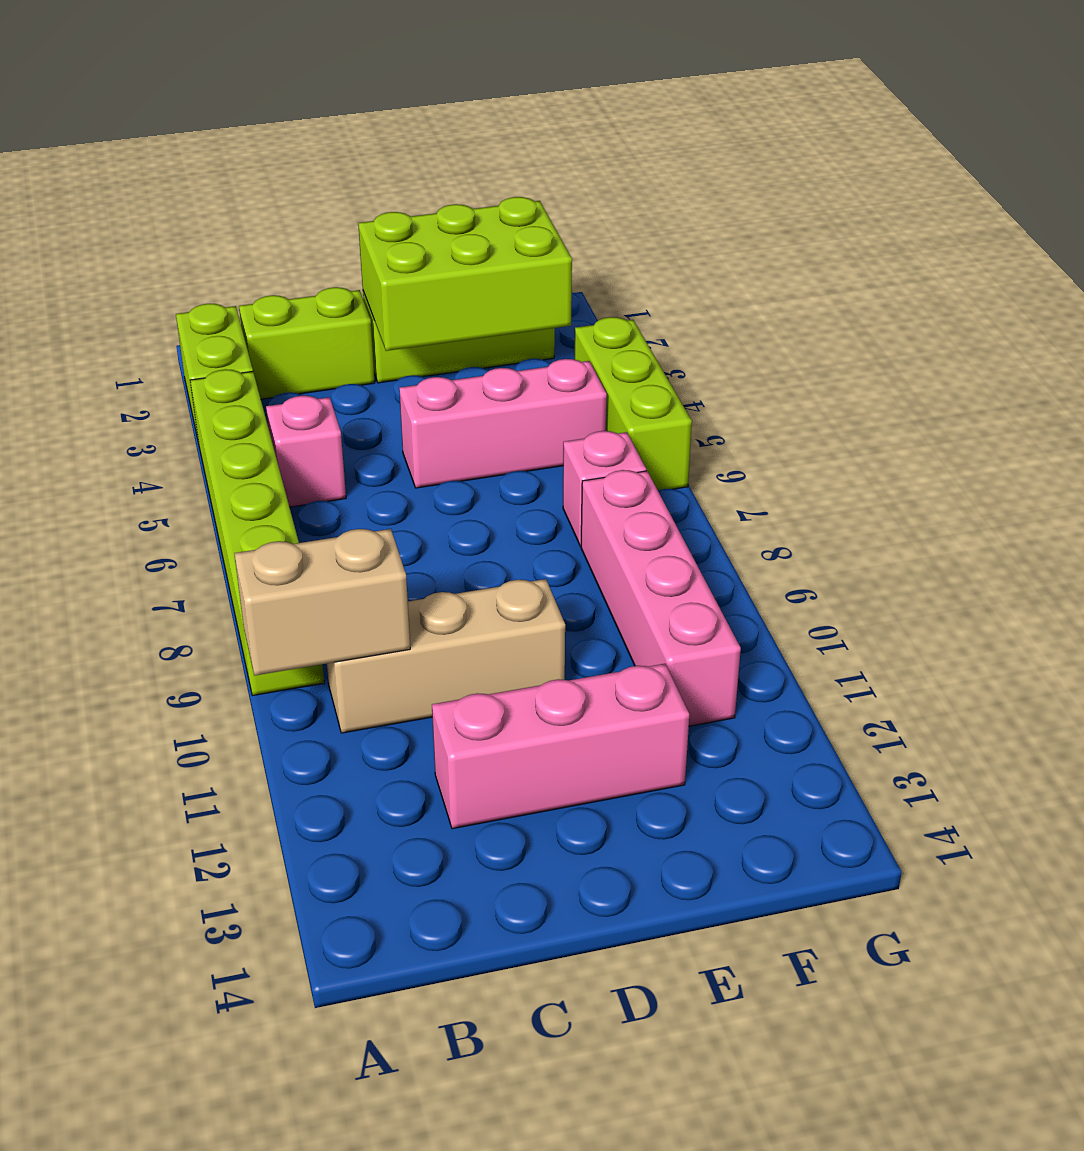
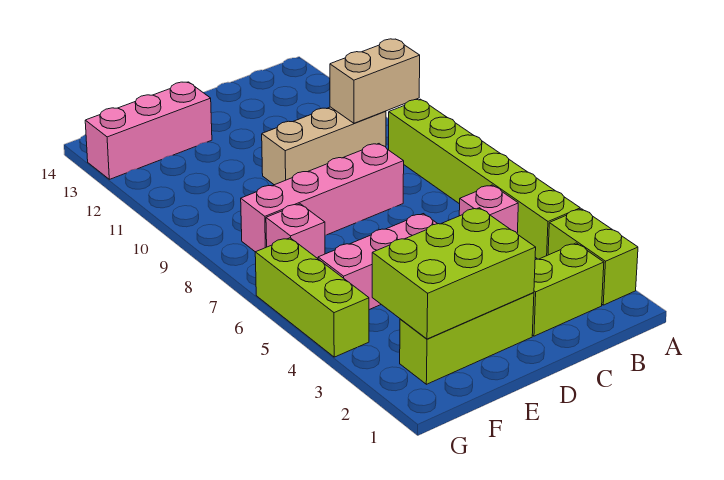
pink brick C12:E12 level 1 -> pink brick E13:G13 level 1
pink brick F8:F11 level 1 -> pink brick C8:F8 level 1

